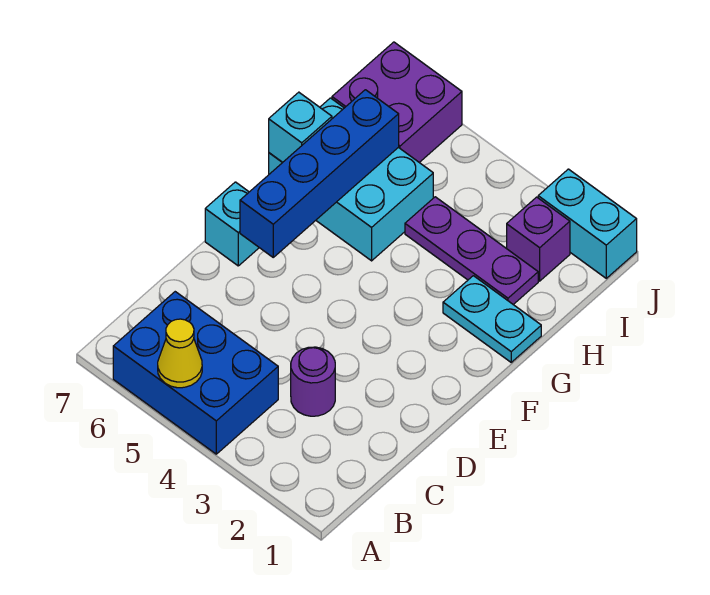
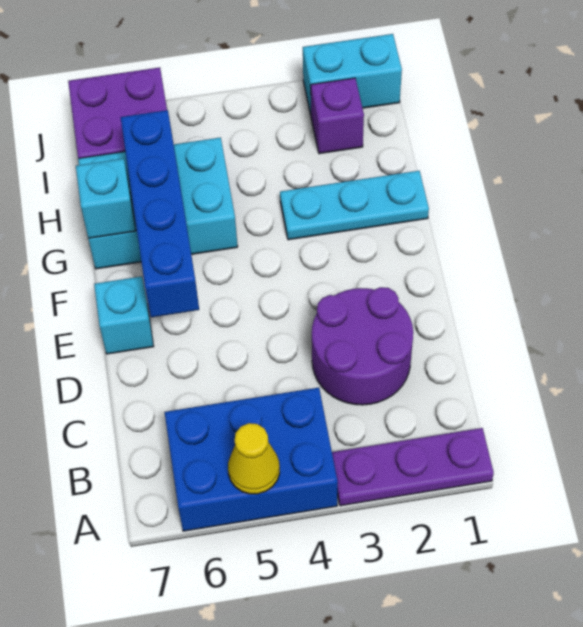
purple round brick C3 level 1 -> purple round brick C2:D3 level 1
cyan plate G1:G2 level 1 -> cyan plate G1:G3 level 1
purple plate H2:H4 level 1 -> purple plate A1:A3 level 1

